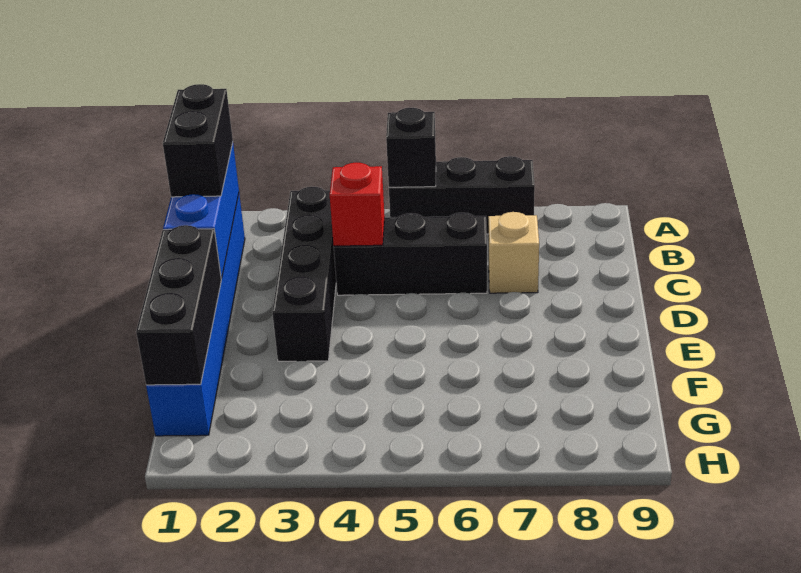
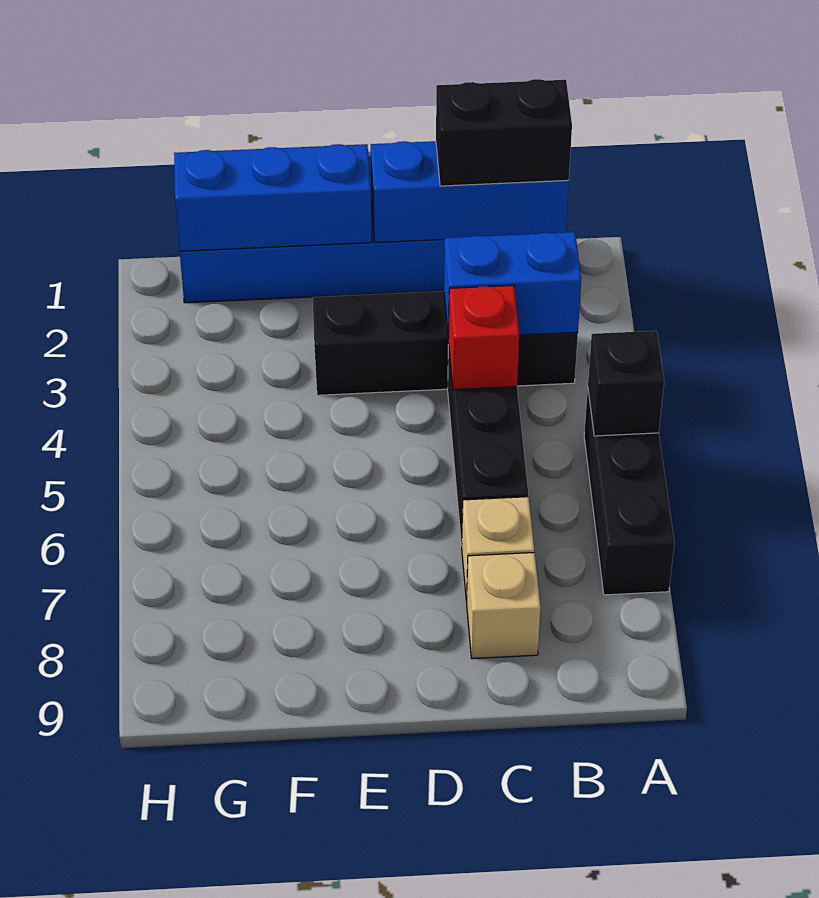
none -> blue brick B3:C3 level 2
none -> tan brick C8 level 1
black brick E1:G1 level 2 -> blue brick E1:G1 level 2

